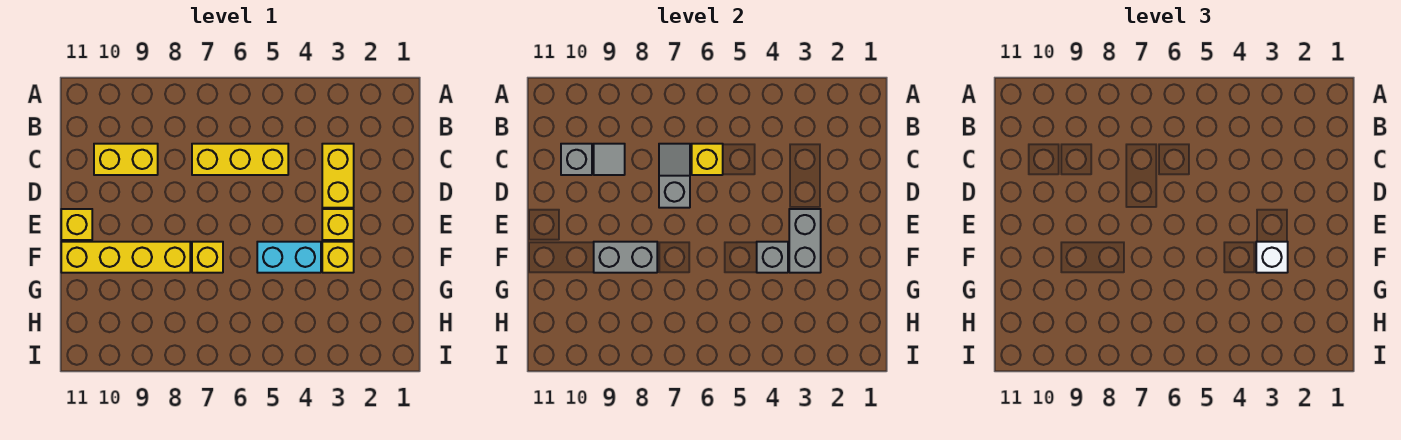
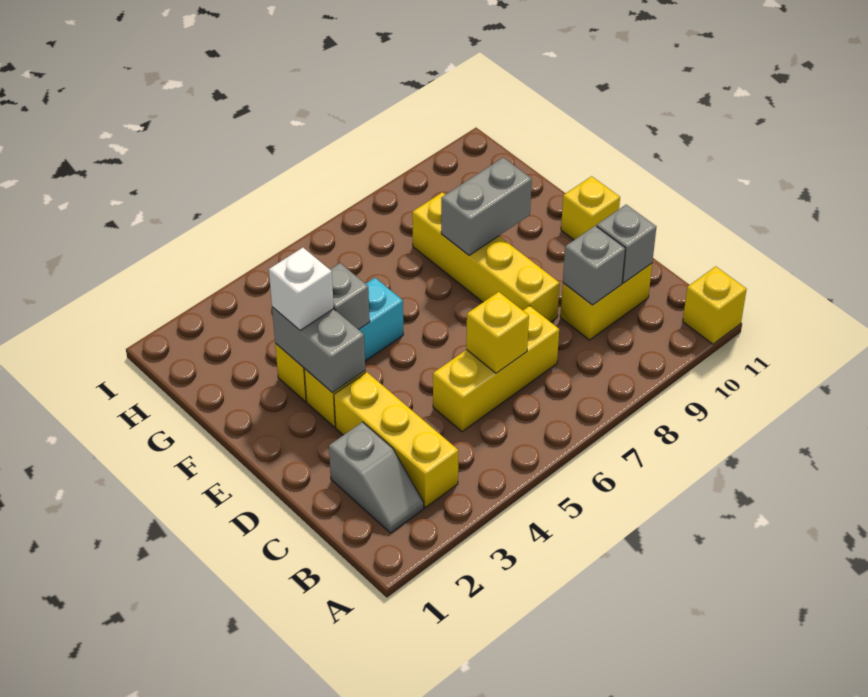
yellow brick C3:D3 level 1 -> yellow brick B3:D3 level 1
grey slope C7:D7 level 2 top D -> grey slope B2:C2 level 1 top C
grey tile C9 level 2 -> grey brick C9 level 2
yellow brick F7 level 1 -> yellow brick A11 level 1
yellow brick F8:F11 level 1 -> yellow brick D8:G8 level 1

